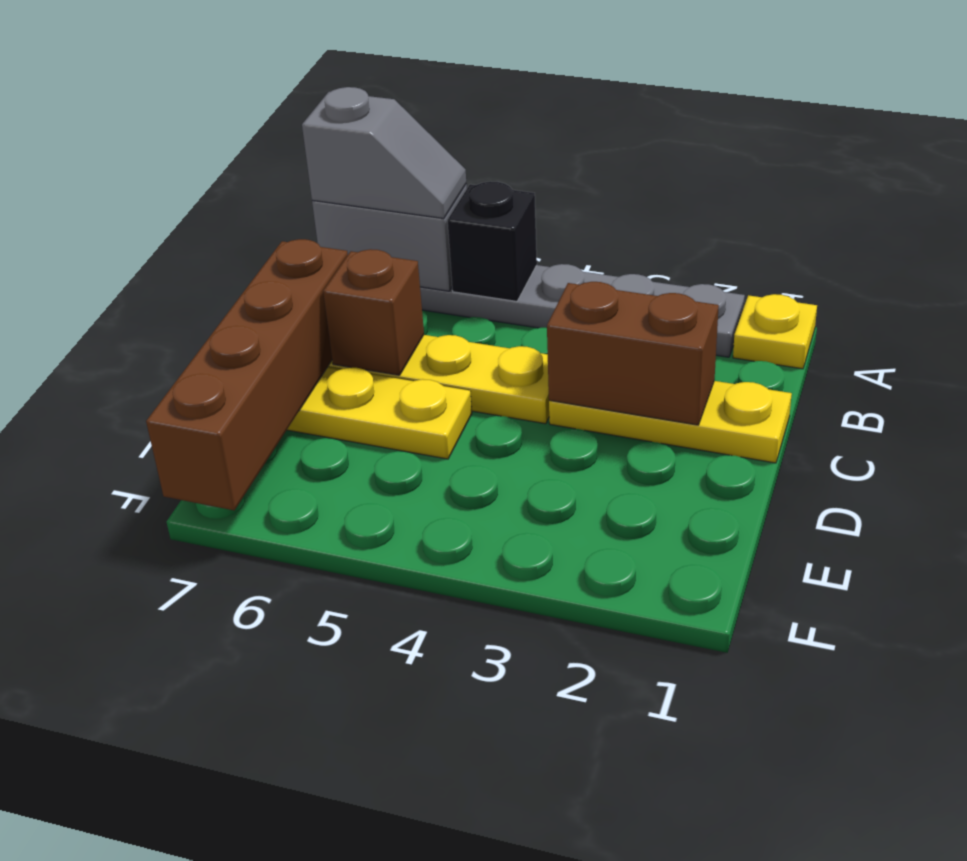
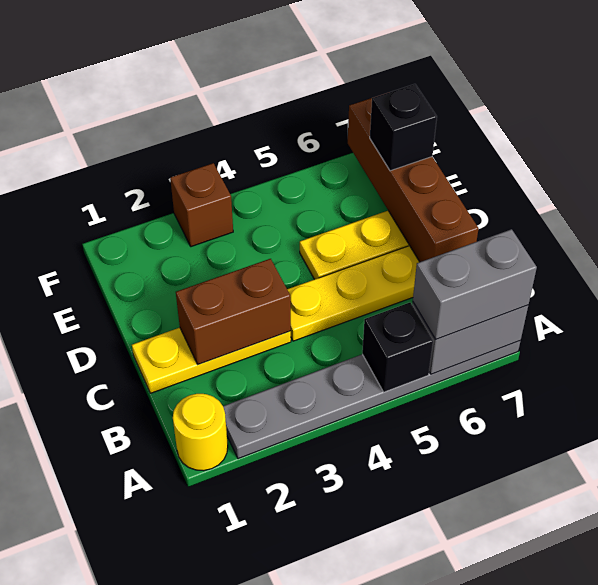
yellow plate A1 level 1 -> yellow round brick A1 level 1
grey slope A6:A7 level 3 top 7 -> grey brick A6:A7 level 3
brown brick C6 level 2 -> brown brick F3 level 1
none -> black brick E7 level 3

